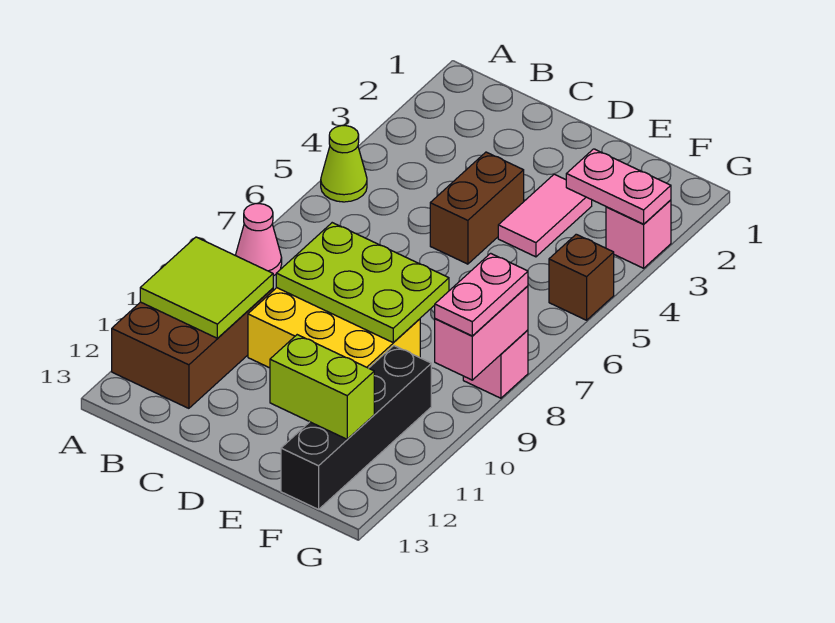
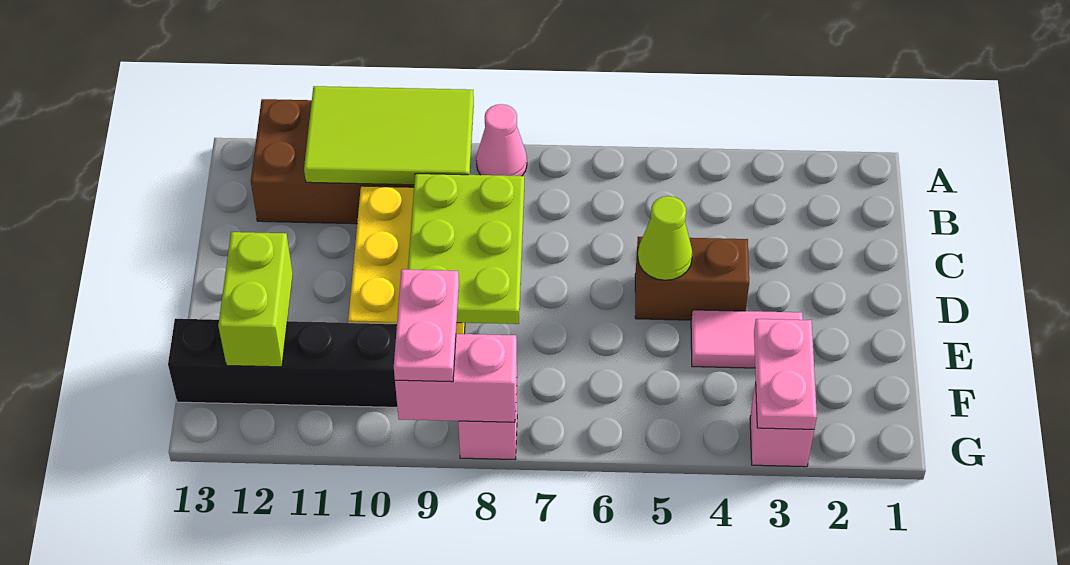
lime cone A5 level 1 -> lime cone D5 level 2
lime tile A10:B11 level 2 -> lime tile A9:B11 level 2
brown brick G5 level 1 -> none
pink plate G8:G9 level 3 -> pink plate F9:G9 level 3

